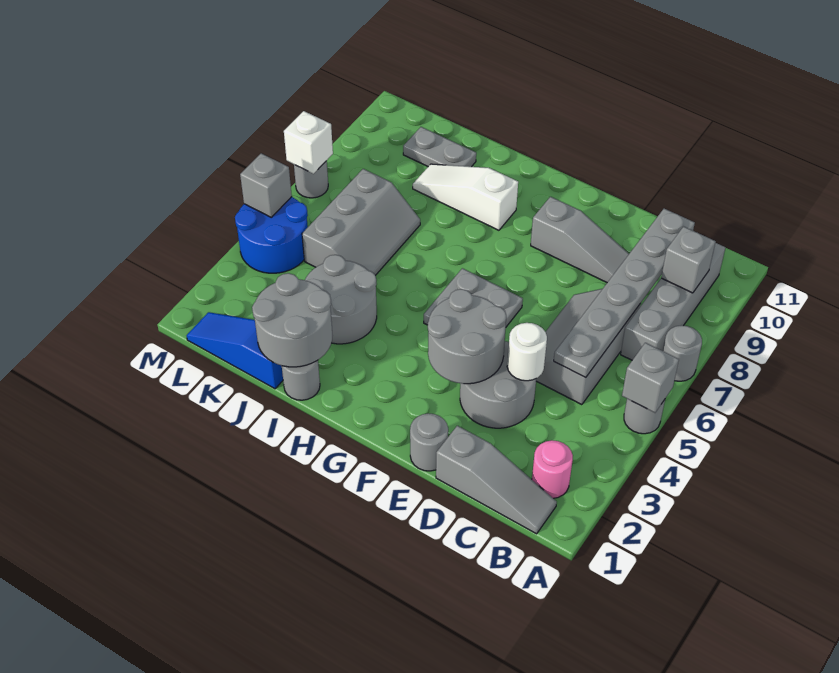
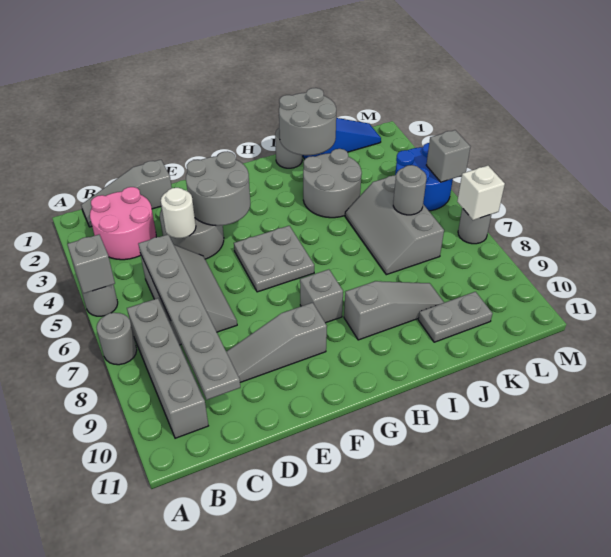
pink round brick B2 level 1 -> pink round brick B2:C3 level 1
grey brick B9 level 2 -> grey brick G8 level 1
grey round brick E1 level 1 -> grey round brick K6 level 2
white slope H9:J9 level 1 top H -> grey slope H9:J9 level 1 top H

